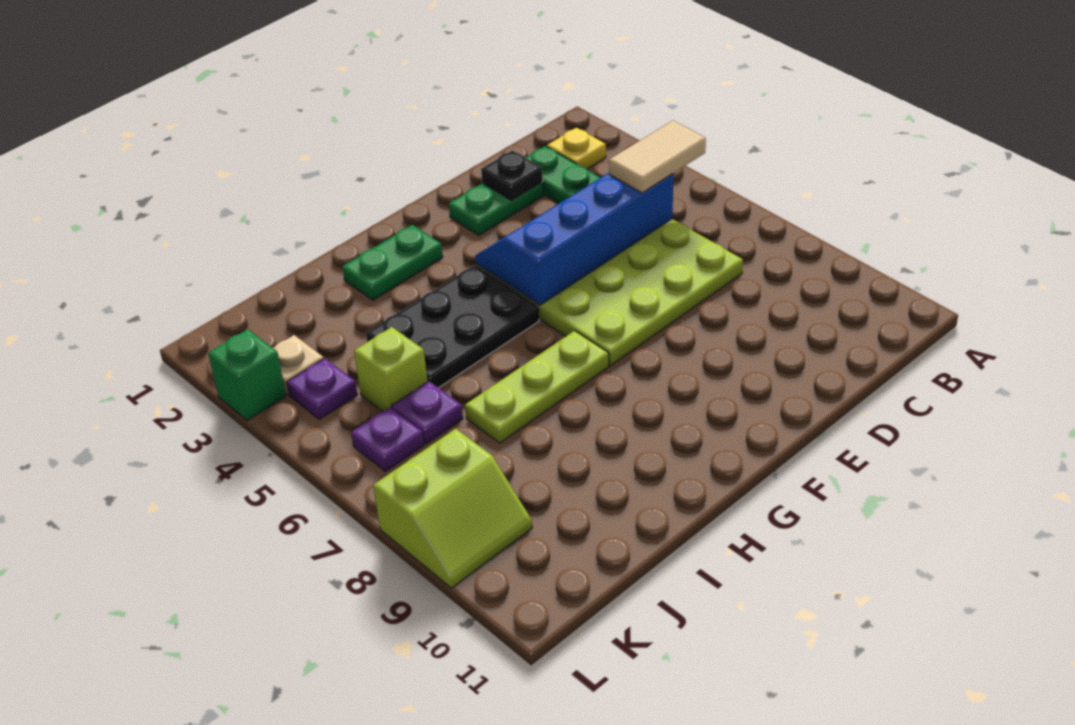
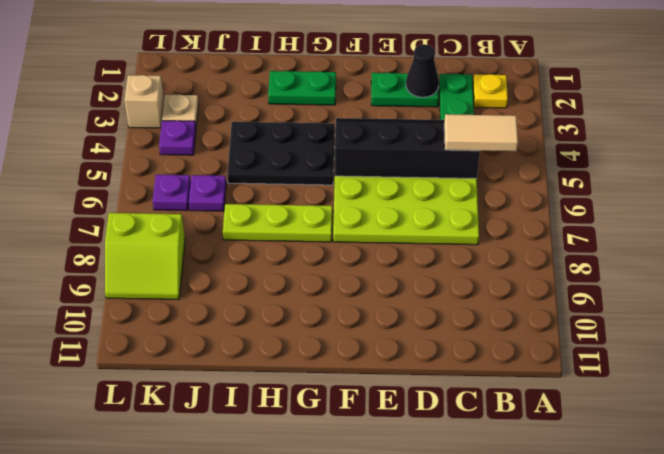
blue slope C4:F5 level 2 top 5 -> black slope C4:F5 level 2 top 5
black plate D2 level 2 -> black cone D2 level 2
lime brick J5 level 1 -> none
green brick L3 level 1 -> tan brick L3 level 1

